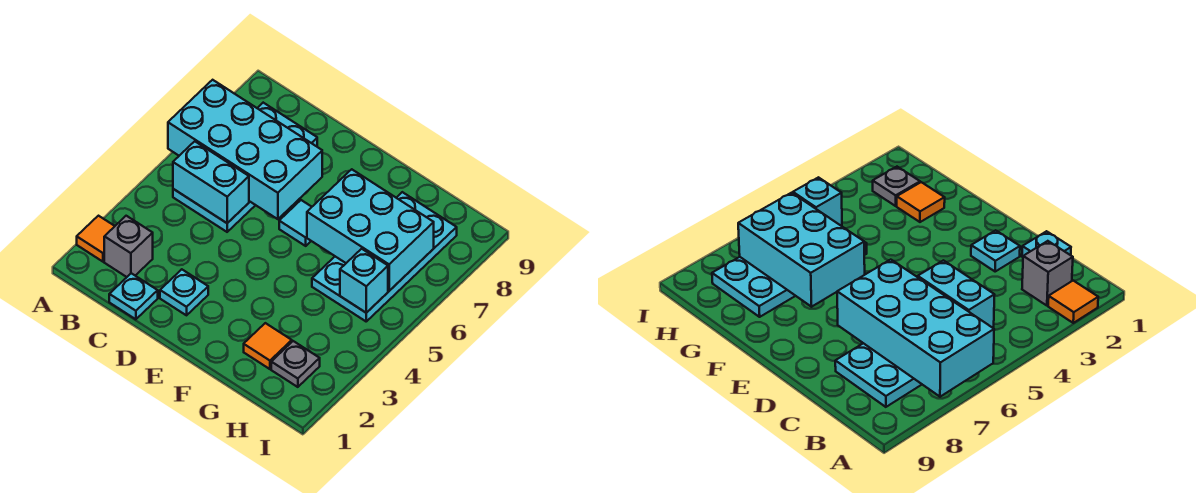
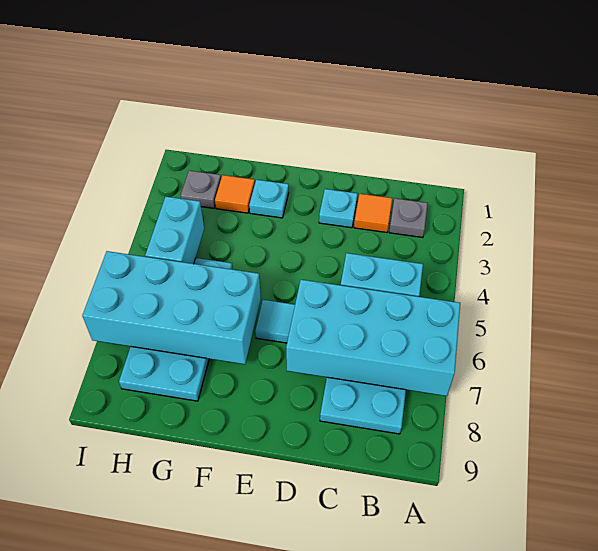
orange tile A2 level 1 -> orange tile C2 level 1
grey brick B2 level 1 -> grey plate B2 level 1
cyan plate C1 level 1 -> cyan plate F2 level 1
cyan brick F6:H7 level 2 -> cyan brick F6:I7 level 2
cyan brick H5 level 2 -> cyan brick H4:H5 level 2

